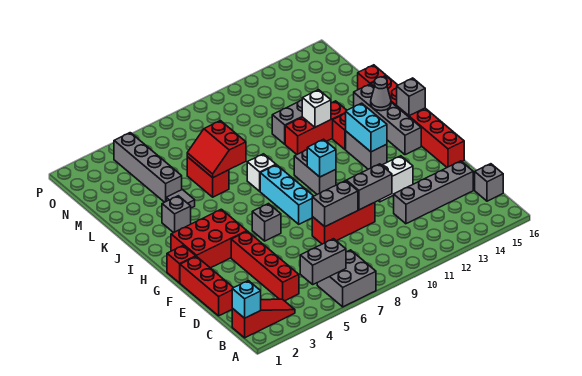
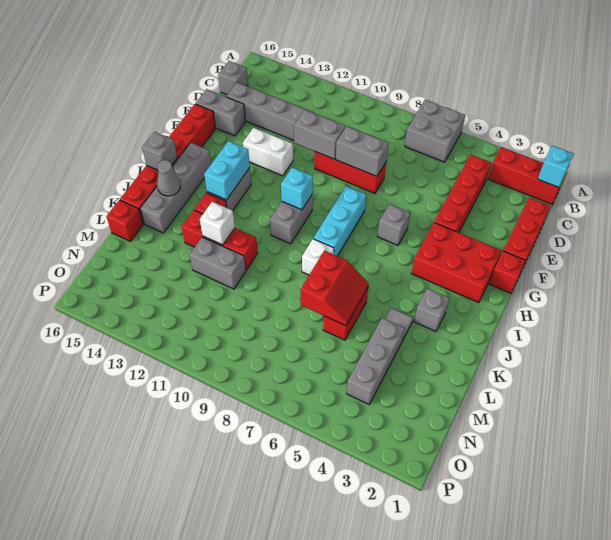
red slope B1:B3 level 1 top 1 -> red brick B1:B3 level 1
grey brick B5:B6 level 2 -> grey brick E15:E16 level 1
grey brick L4:O4 level 1 -> grey brick L4:N4 level 1

